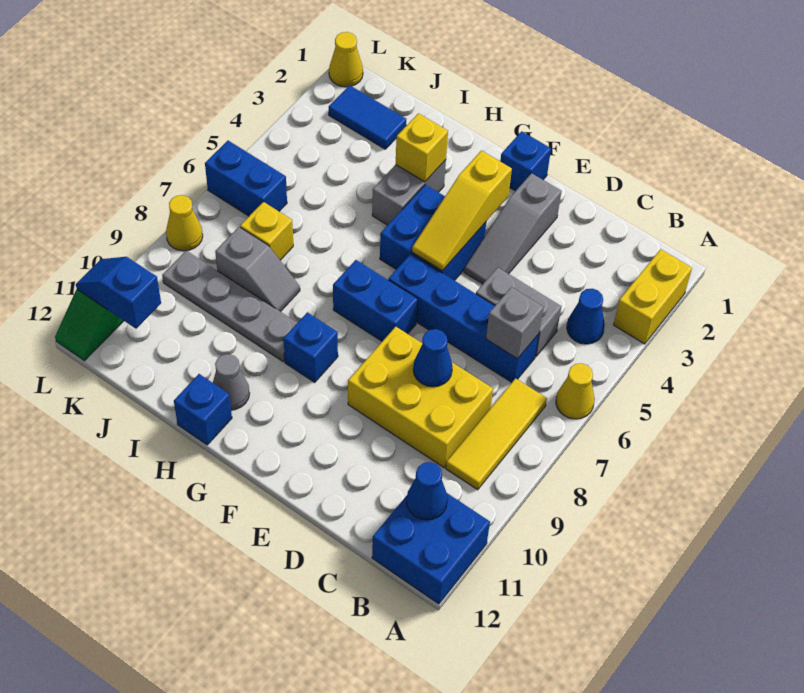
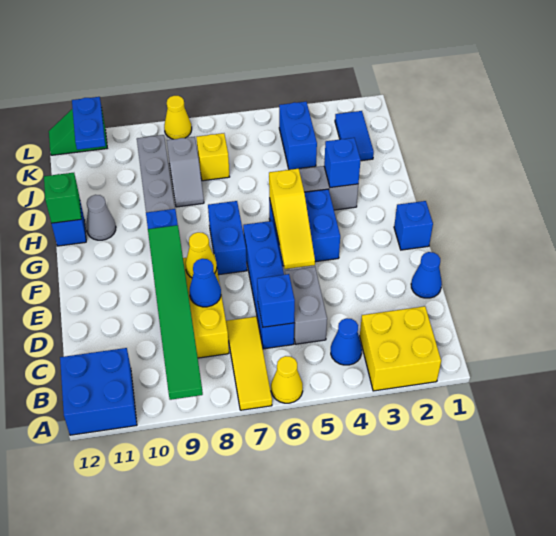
yellow brick A2:A3 level 1 -> yellow brick A2:B3 level 1
none -> green tile A9:F9 level 2
yellow tile B7:B9 level 1 -> yellow tile A7:C7 level 1
blue cone B11 level 2 -> blue cone D1 level 1
grey brick C6 level 2 -> blue brick C6 level 2
grey slope E2:E4 level 1 top 2 -> none
yellow slope F3:F5 level 2 top 3 -> yellow slope E5:G5 level 2 top G
yellow brick H3 level 2 -> blue brick H3 level 2
none -> green brick H12 level 2
blue brick K6:L6 level 1 -> blue brick J4:K4 level 1
blue slope K11:L11 level 2 top K -> blue plate K11:L11 level 2
yellow cone L1 level 1 -> yellow cone E8 level 2

